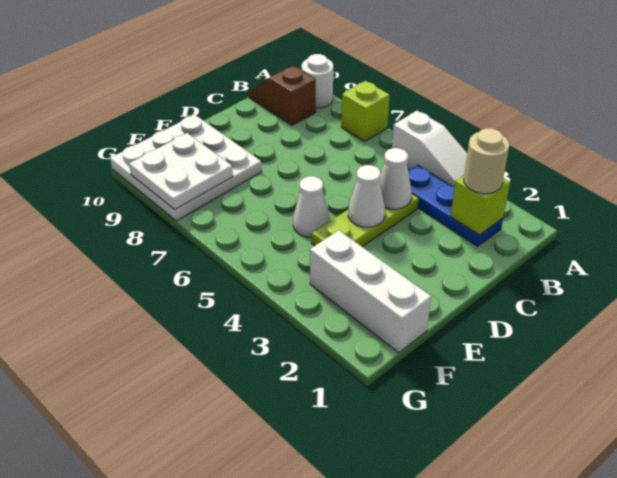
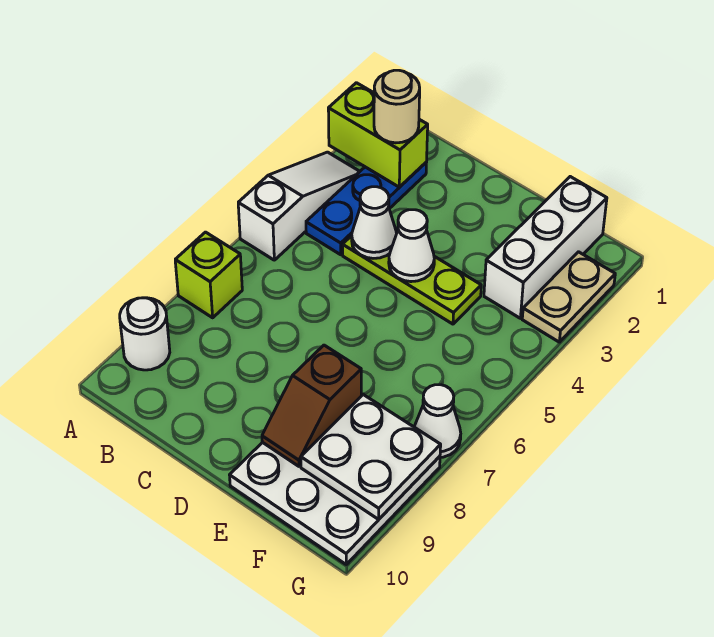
lime brick B2 level 2 -> lime brick A2:B2 level 2
brown slope B9:B10 level 1 top 9 -> brown slope E8:E9 level 2 top 8
white cone E5 level 1 -> white cone G7 level 1
none -> tan plate G2:G3 level 1

